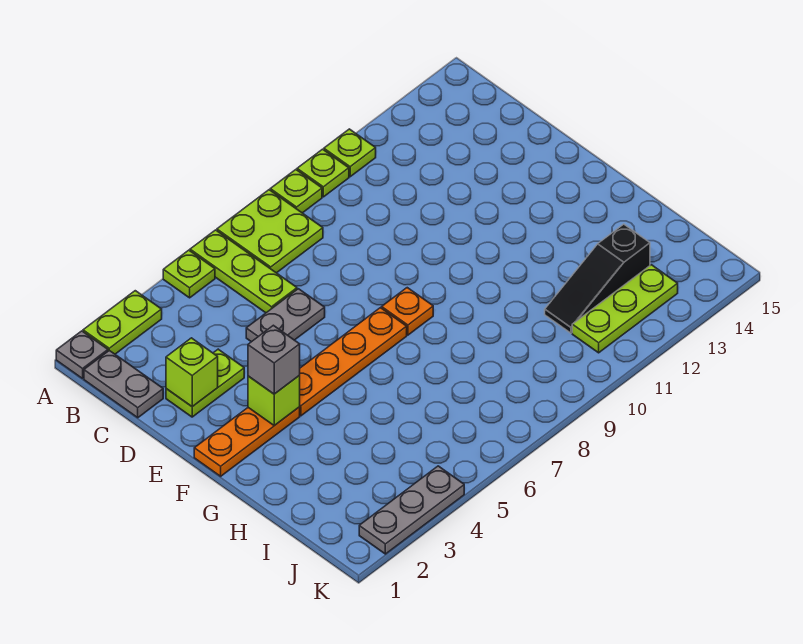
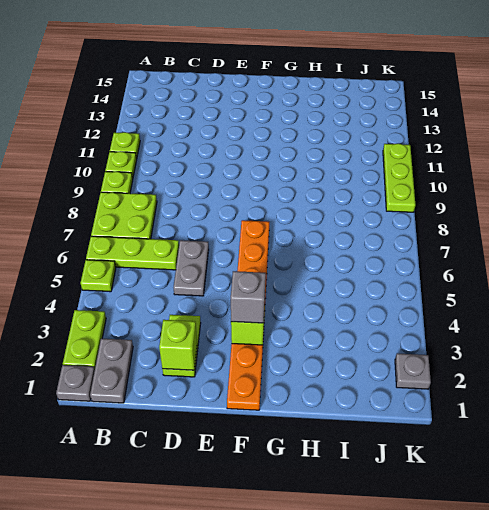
grey plate B1:C1 level 1 -> grey plate B1:B2 level 1
orange plate F8 level 1 -> none
black slope I11:I13 level 1 top 13 -> none
lime plate J11:J13 level 1 -> lime plate K9:K11 level 1
grey plate K2:K4 level 1 -> grey plate K2 level 1

